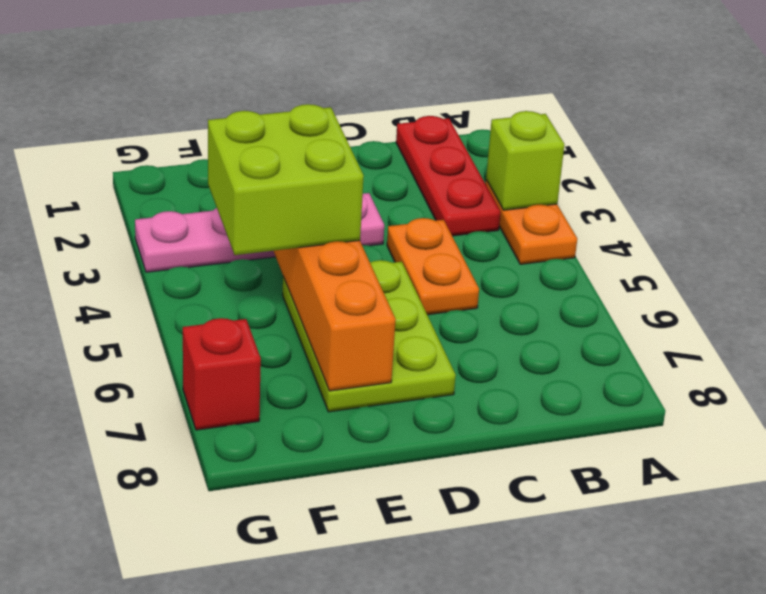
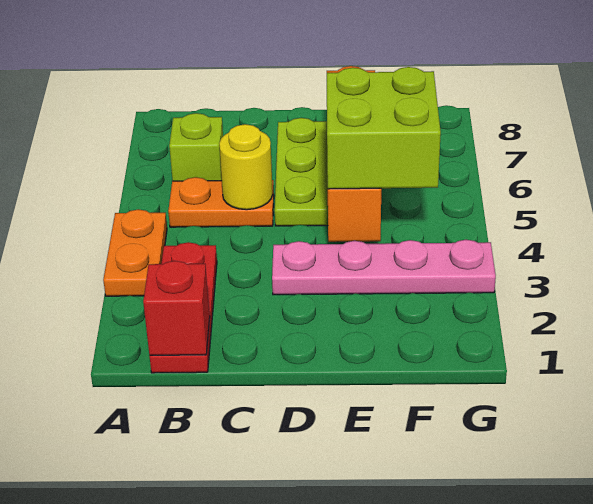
lime brick A3 level 2 -> lime brick B6 level 1
orange plate C4:C5 level 1 -> orange plate B5:C5 level 1
none -> yellow round brick C5 level 2
red brick G7 level 1 -> red brick B1 level 2

